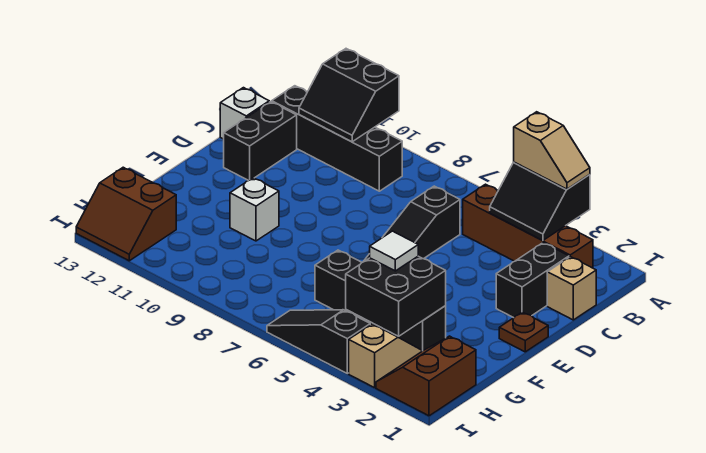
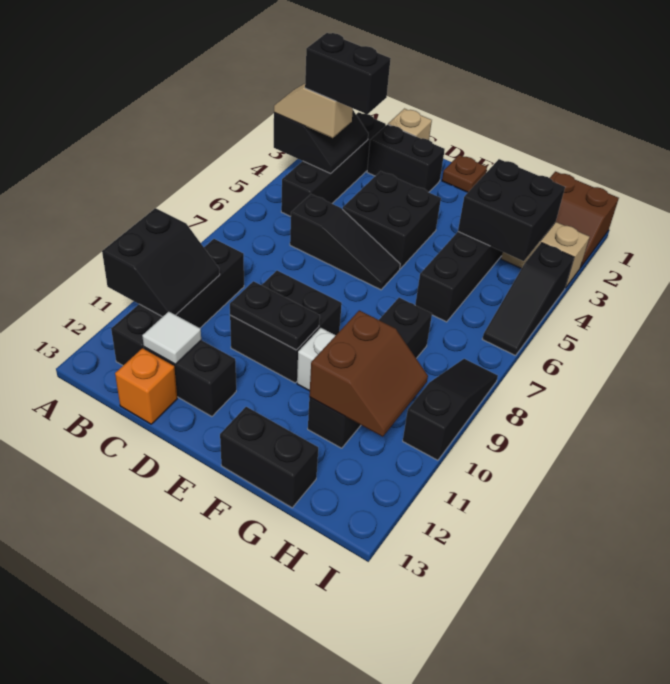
tan slope A3:A4 level 3 top 4 -> tan slope A4:B4 level 3 top B
brown brick B2:B5 level 1 -> black brick B2:B5 level 1
none -> black brick B4:C4 level 4
white brick C13 level 1 -> orange brick C13 level 1
none -> black brick D4:E5 level 1
none -> black brick D9:E10 level 1
none -> black plate D10:E10 level 2
none -> black brick F13:G13 level 1
white tile G4 level 3 -> white tile C12 level 2
none -> black brick G8:G11 level 1
brown slope H12:I13 level 1 top H -> brown slope G10:H11 level 2 top G
none -> black slope I8:I10 level 1 top 10

